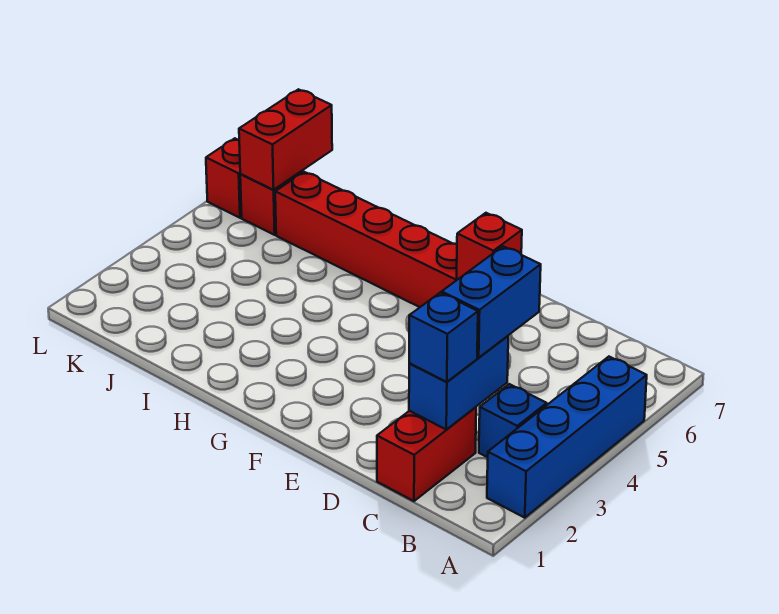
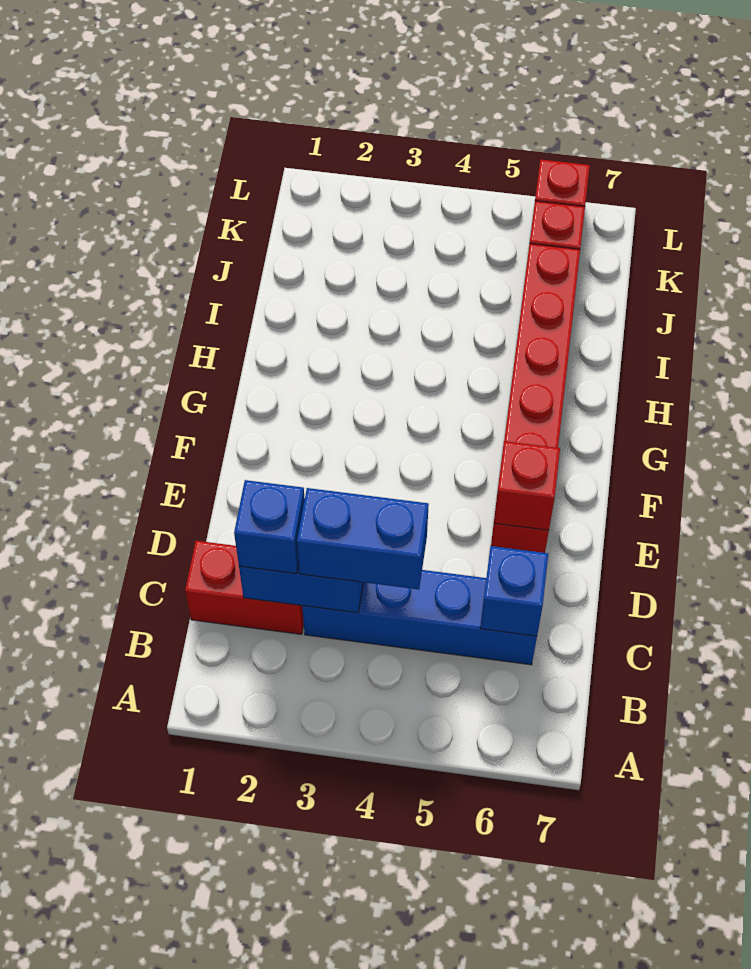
blue brick A2:A5 level 1 -> blue brick C3:C6 level 1
blue brick B3 level 1 -> blue brick C6 level 2
red brick K6:K7 level 2 -> none

